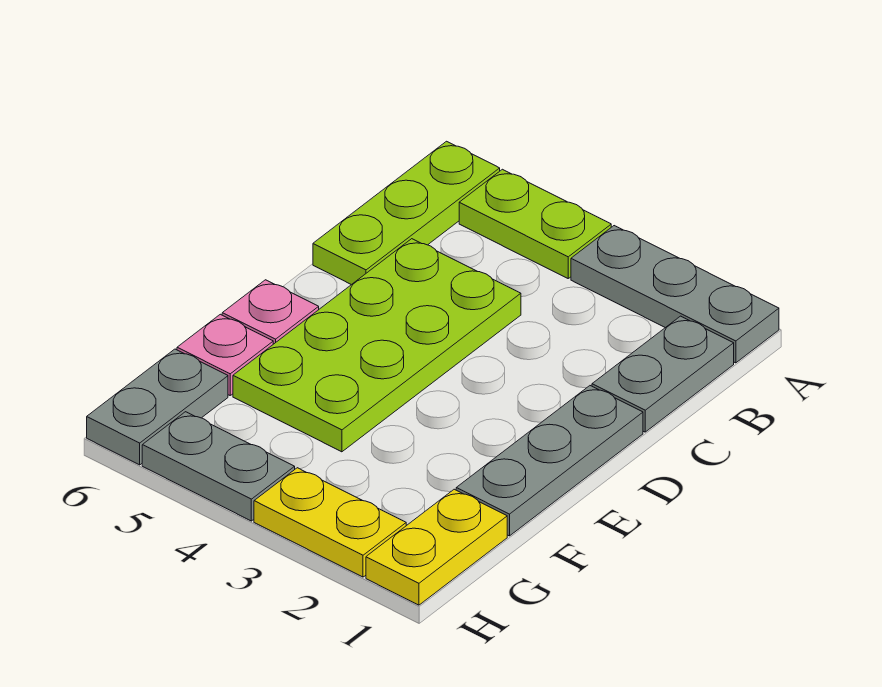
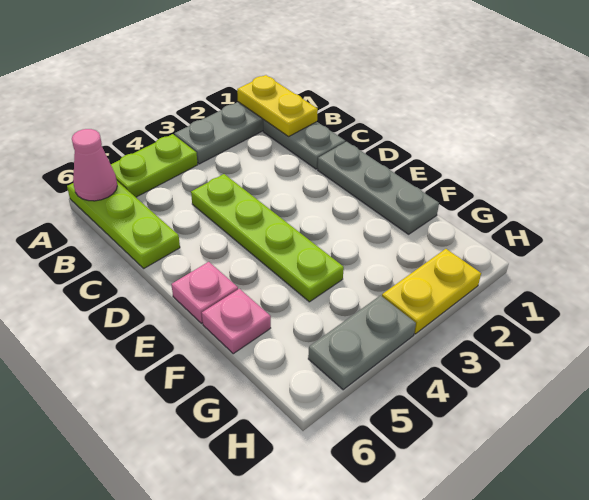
none -> pink cone A6 level 2
lime plate C4:F5 level 1 -> lime plate C4:F4 level 1
yellow plate G1:H1 level 1 -> yellow plate A1:B1 level 2
grey plate G6:H6 level 1 -> none

